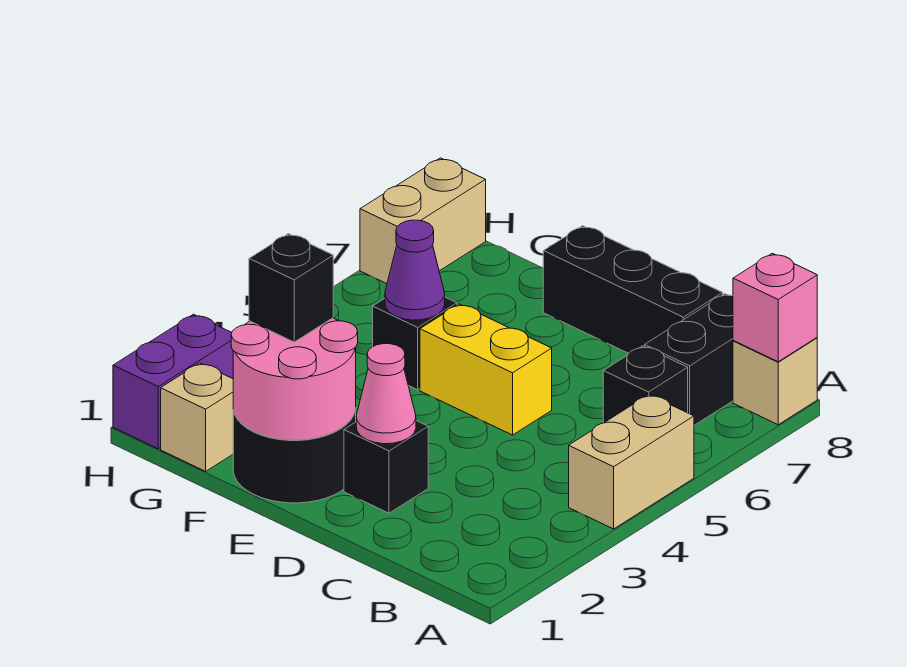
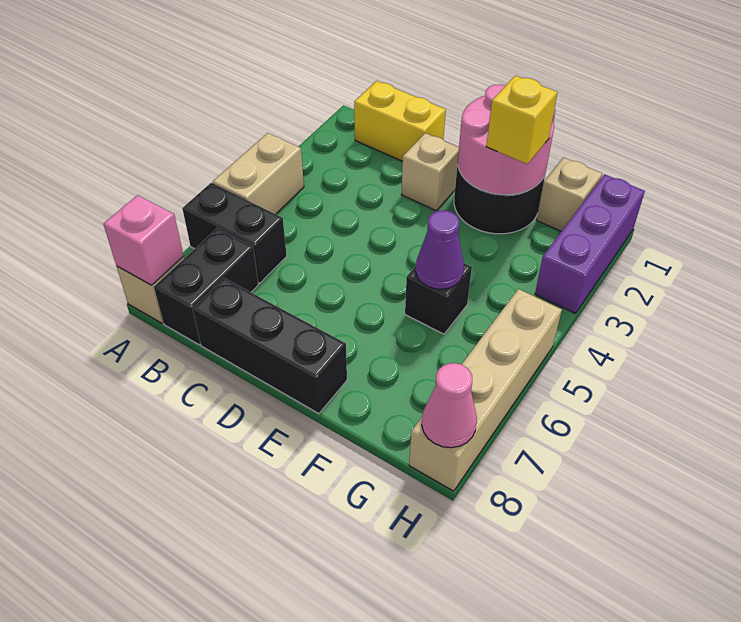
black brick B6 level 1 -> black brick A6:B6 level 1
black brick D2 level 1 -> tan brick D2 level 1
pink cone D2 level 2 -> pink cone H8 level 2
yellow brick D5:E5 level 1 -> yellow brick B1:C1 level 1
black brick F2 level 3 -> yellow brick F2 level 3
purple brick H1:H2 level 1 -> purple brick H1:H3 level 1
tan brick H7:H8 level 1 -> tan brick H5:H8 level 1

